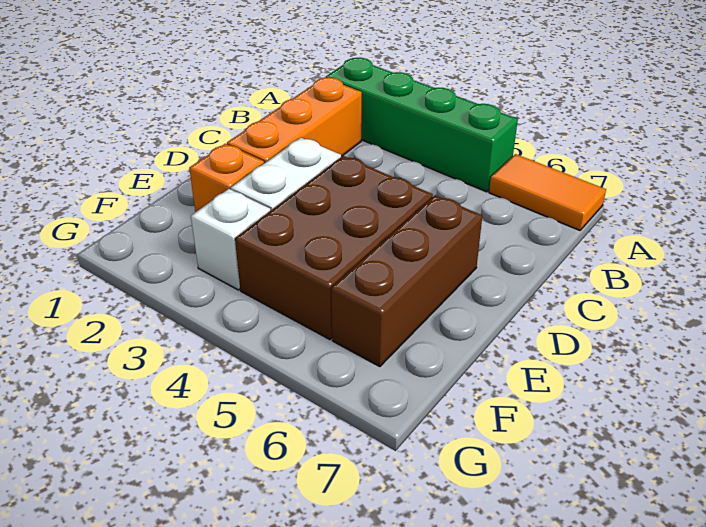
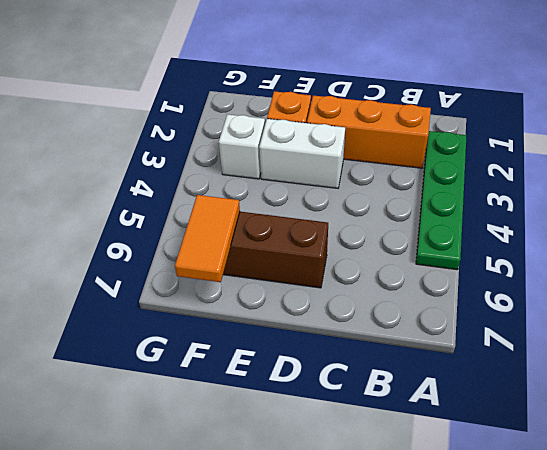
green brick A2:A5 level 1 -> green plate A2:A5 level 1
orange tile A6:A7 level 1 -> orange tile F6:F7 level 2
brown brick D4:F5 level 1 -> none

